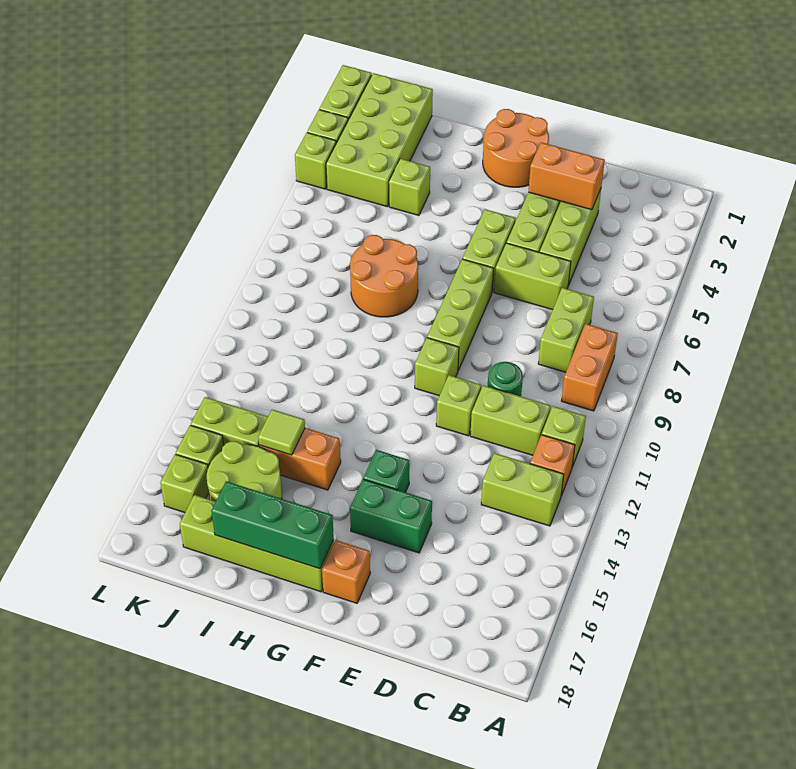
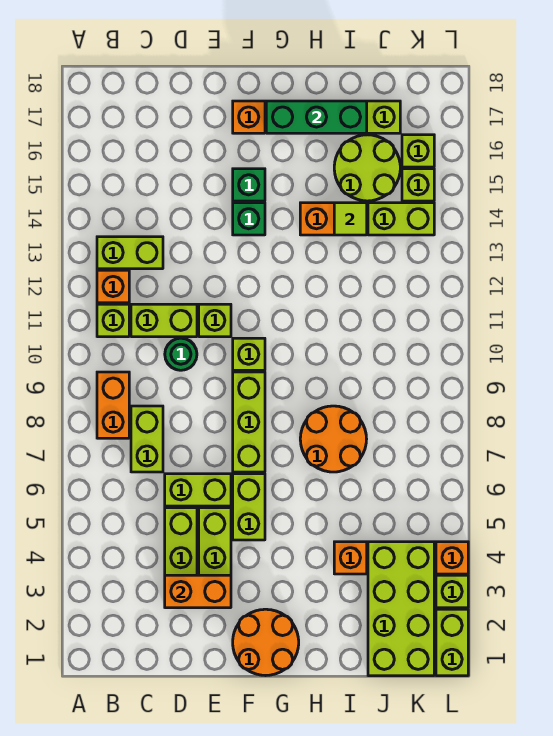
green brick E15:F15 level 1 -> green brick F15 level 1
lime brick I4 level 1 -> orange brick I4 level 1
lime brick L4 level 1 -> orange brick L4 level 1

